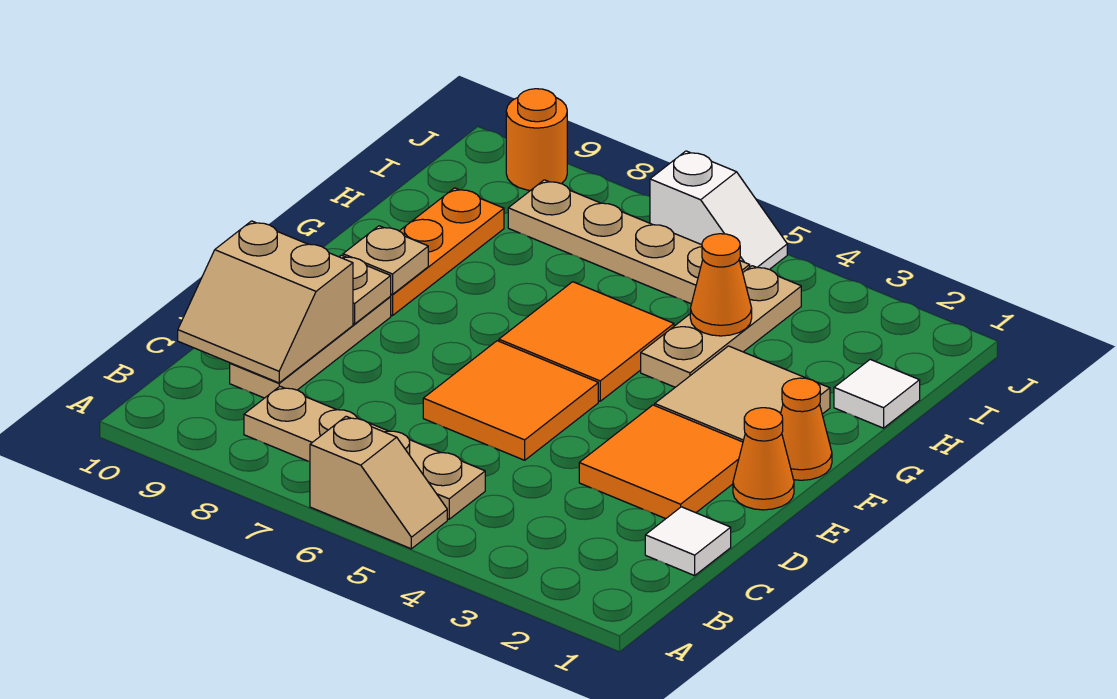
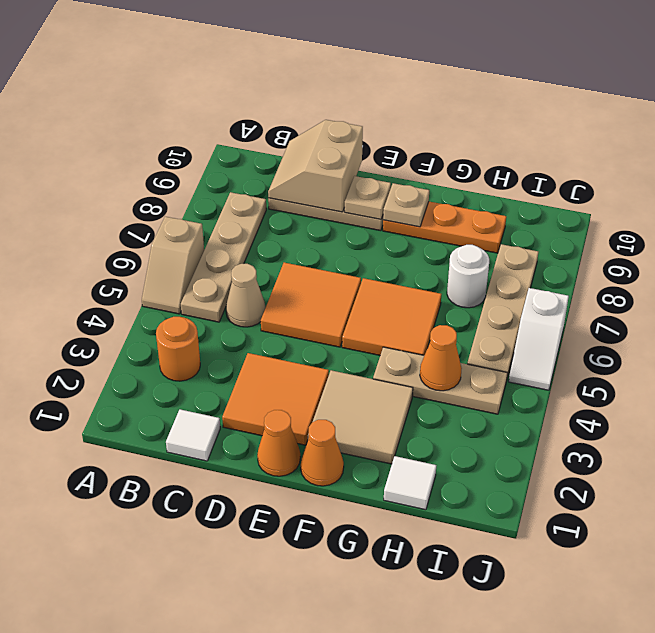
none -> tan cone C5 level 1
none -> white round brick H7 level 1
orange round brick J9 level 1 -> orange round brick B3 level 1

